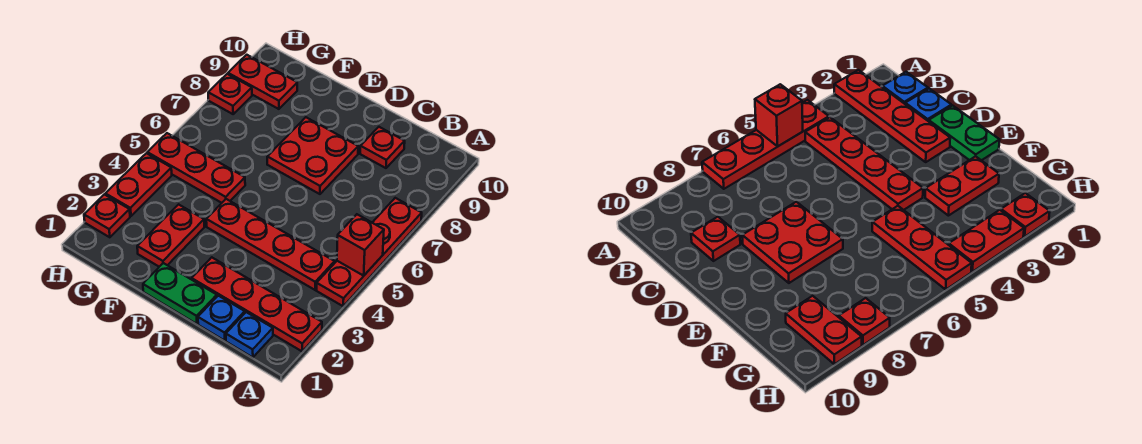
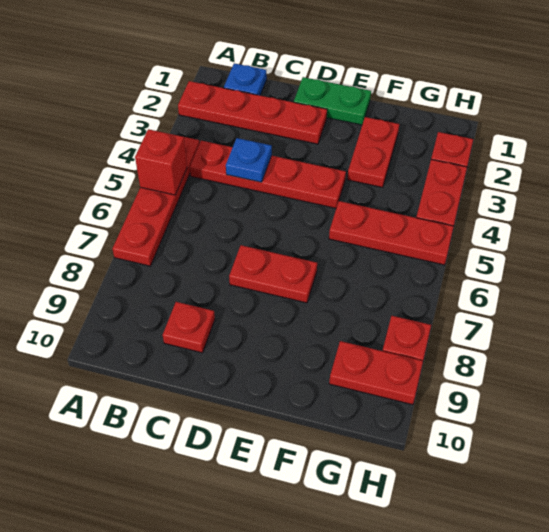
blue plate C1 level 1 -> blue plate C4 level 2
red plate D7:E8 level 1 -> red plate D7:E7 level 1

